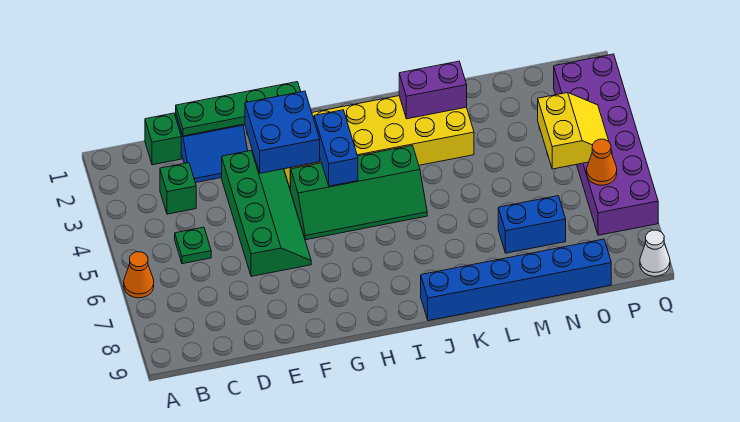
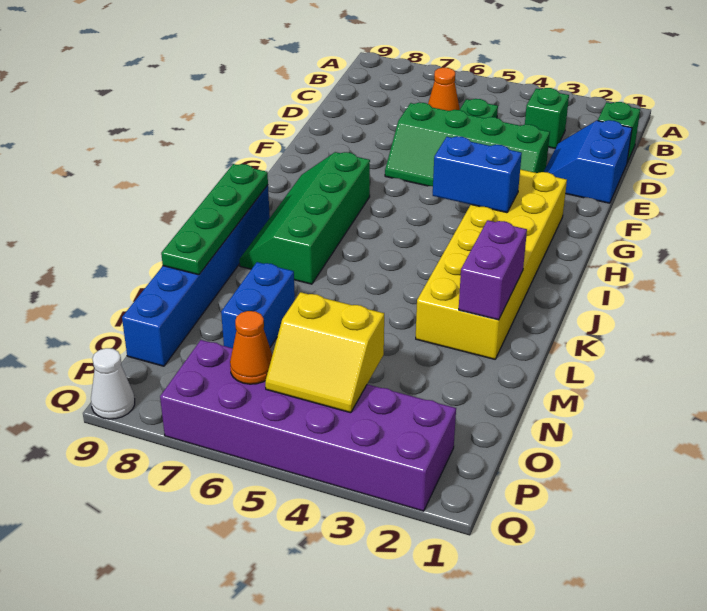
orange cone A6 level 1 -> orange cone C6 level 1
green plate D1:G1 level 2 -> green plate J9:M9 level 2
blue brick F2:G3 level 2 -> none
green slope G4:J5 level 1 top 4 -> green slope H7:K8 level 1 top 7

